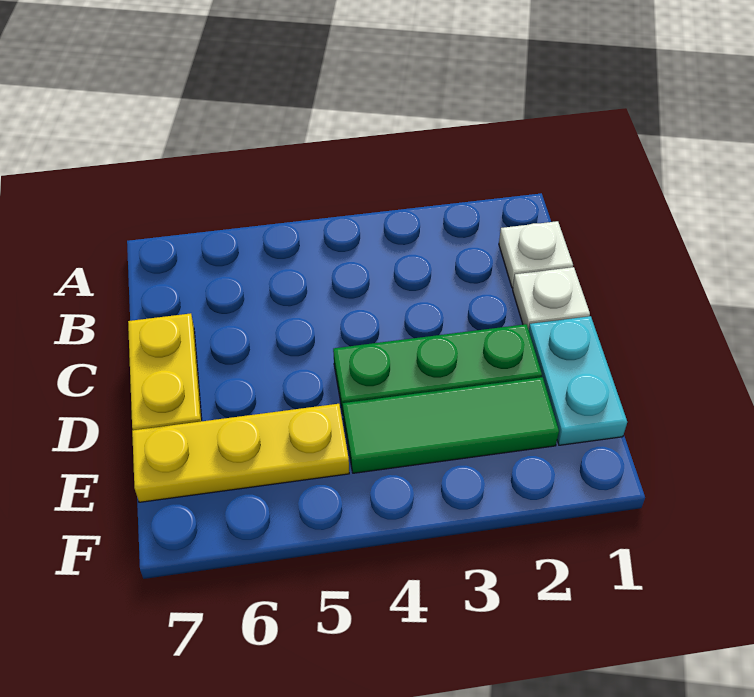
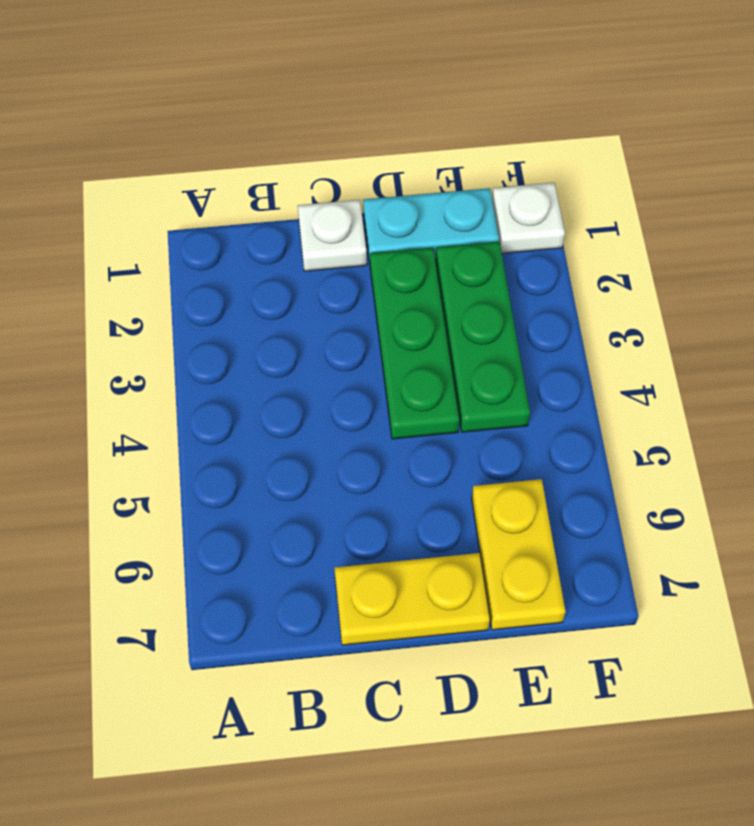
white plate B1 level 1 -> white plate F1 level 1
green tile E2:E4 level 1 -> green plate E2:E4 level 1
yellow plate E5:E7 level 1 -> yellow plate E6:E7 level 1

